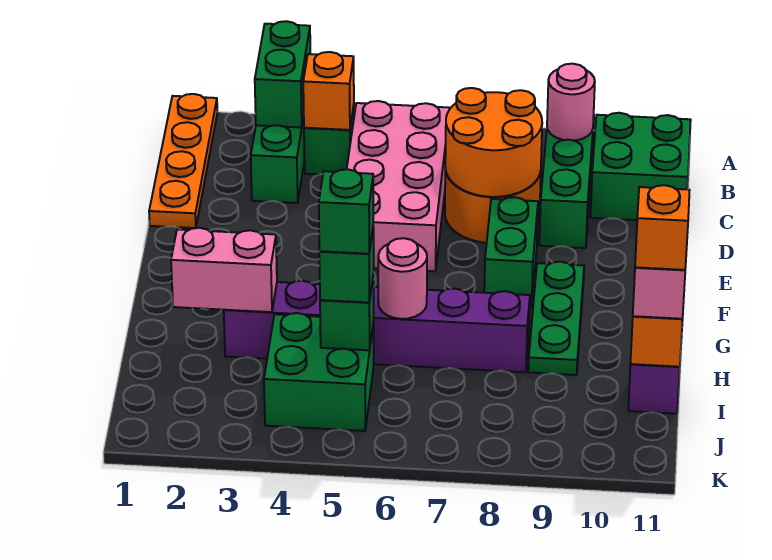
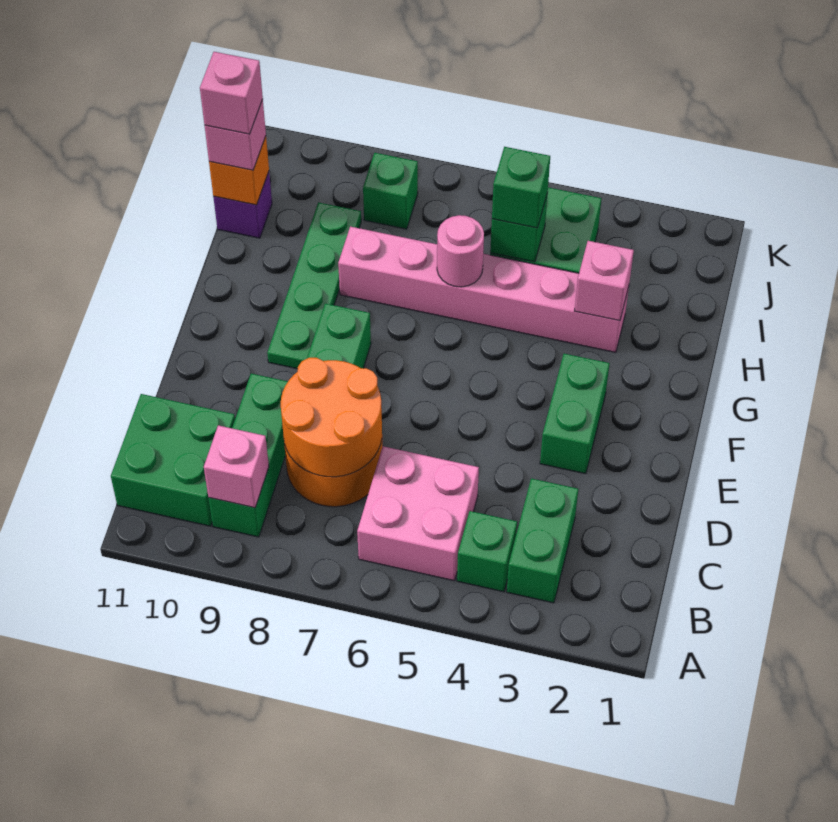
orange plate A1:D1 level 1 -> none
green brick A3:B3 level 2 -> green brick E3:F3 level 1
orange brick B4 level 2 -> none
pink brick B5:E6 level 1 -> pink brick B5:C6 level 1
pink round brick B9 level 2 -> pink brick B9 level 2
green plate F9:H9 level 1 -> green plate F9:I9 level 1
pink brick H2:H3 level 2 -> pink brick H3 level 2
purple brick H3:H8 level 1 -> pink brick H3:H8 level 1
green brick I5 level 4 -> green brick J8 level 1
orange brick I11 level 4 -> pink brick I11 level 4

